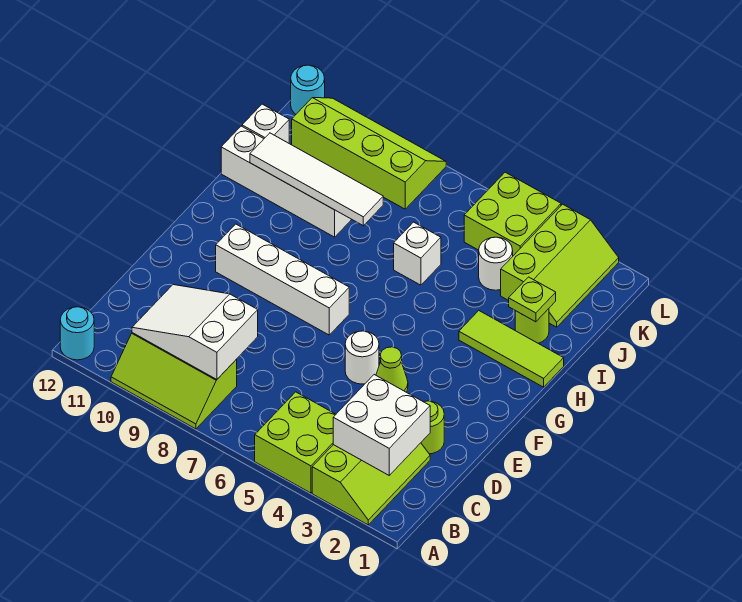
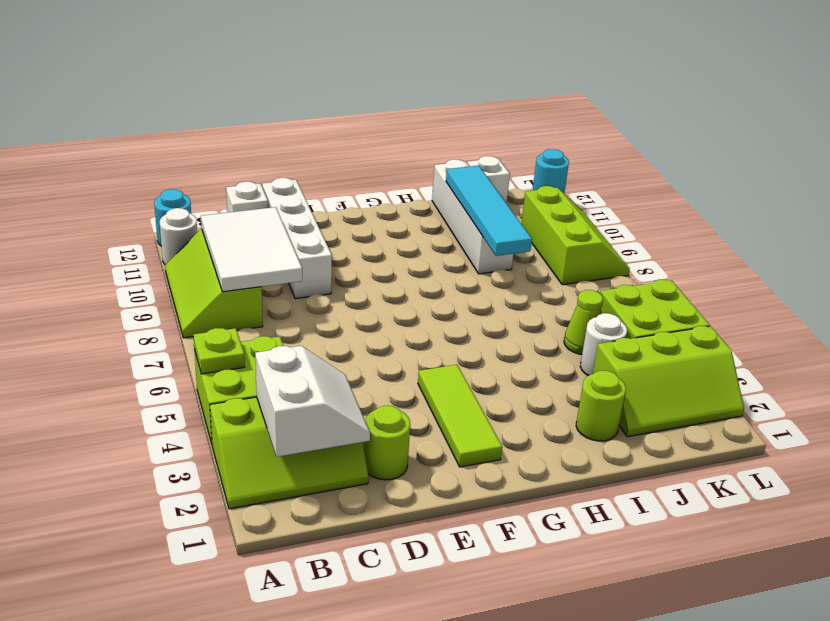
white brick B2:C3 level 2 -> white slope B2:C3 level 2 top B
white slope B8:C10 level 2 top 8 -> white tile B8:C10 level 2
lime cone E4 level 1 -> lime cone J5 level 1
white round brick E5 level 1 -> white round brick A11 level 1
white brick F7:F10 level 1 -> white brick D9:D12 level 1
lime tile H1:H3 level 1 -> lime tile F2:F4 level 1
lime plate I2 level 2 -> lime plate A5 level 2
white brick I6 level 1 -> white brick C12 level 1
white tile I8:I11 level 2 -> cyan tile I8:I11 level 2
lime slope K8:L11 level 1 top K -> lime slope K8:L10 level 1 top K

